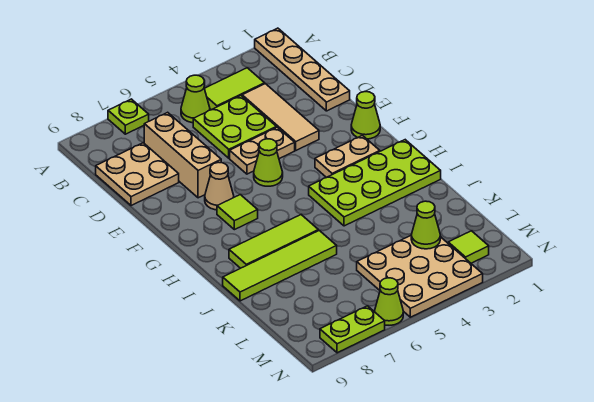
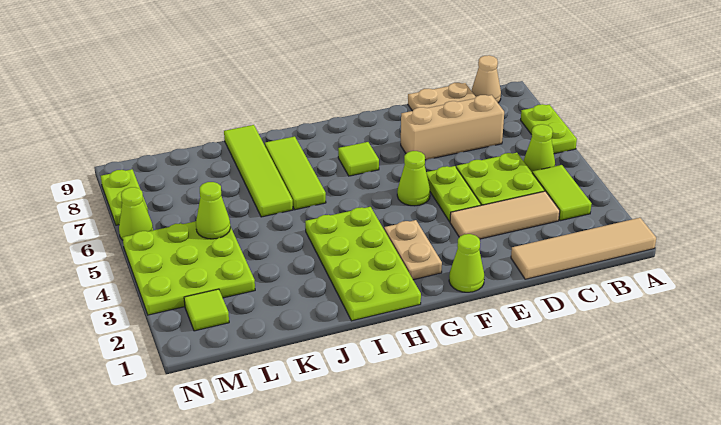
tan plate A1:D1 level 1 -> tan tile A1:D1 level 1
lime plate A7 level 1 -> lime plate A6:A7 level 1
tan plate E4:E5 level 1 -> lime plate E4:E5 level 1
tan cone F7 level 1 -> tan cone B9 level 1
tan plate L3:N5 level 1 -> lime plate L3:N5 level 1
lime cone L3 level 2 -> lime cone L5 level 2

